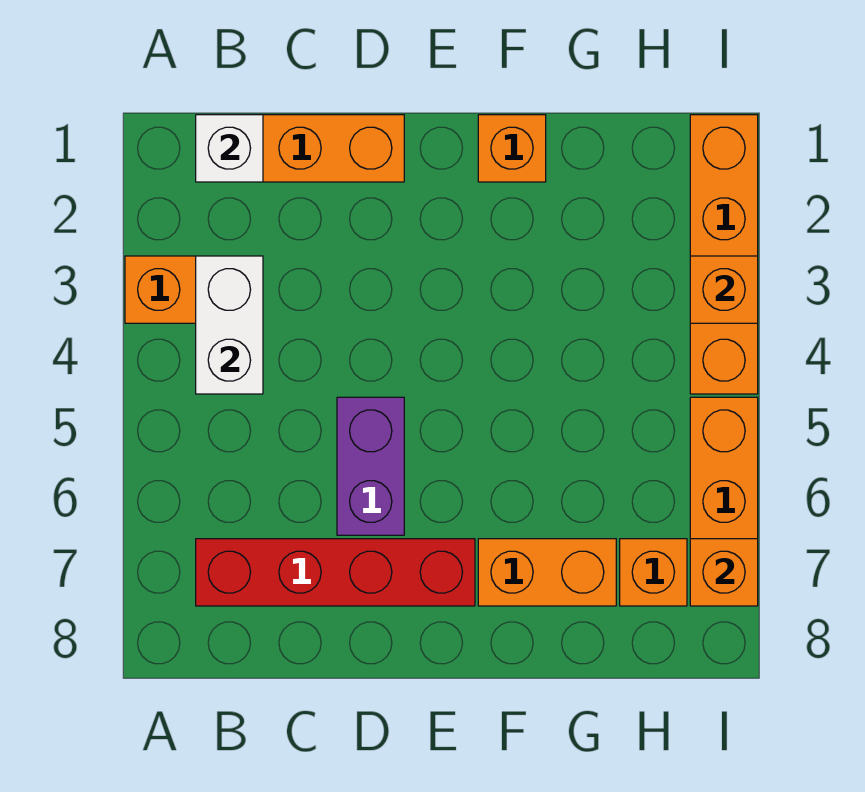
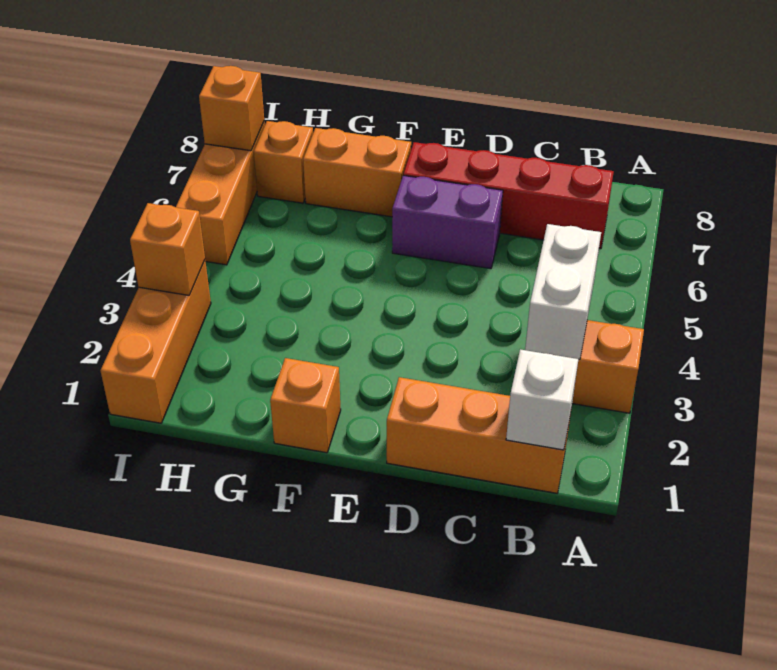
purple brick D5:D6 level 1 -> purple brick D6:E6 level 1
orange brick I1:I4 level 1 -> orange brick I1:I3 level 1

